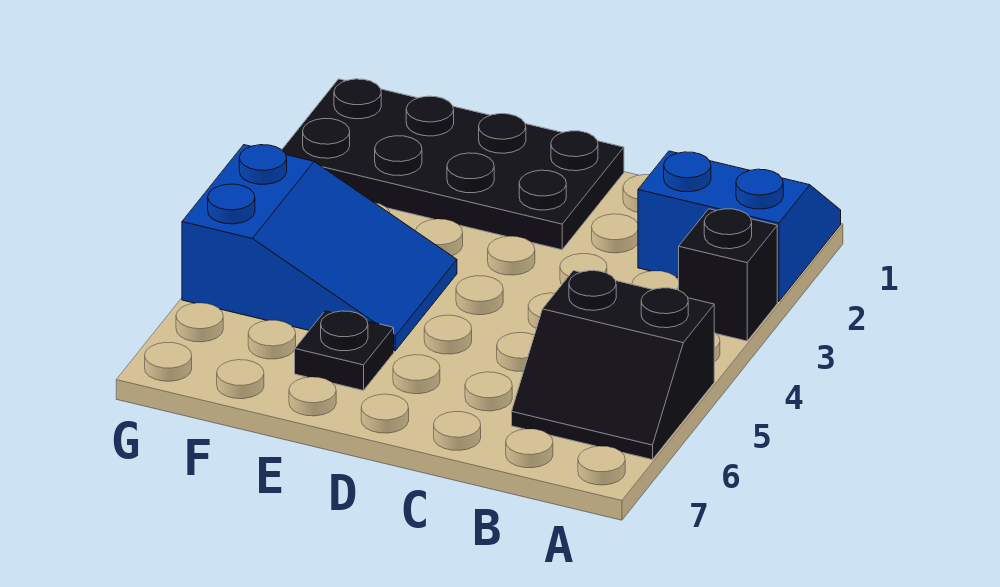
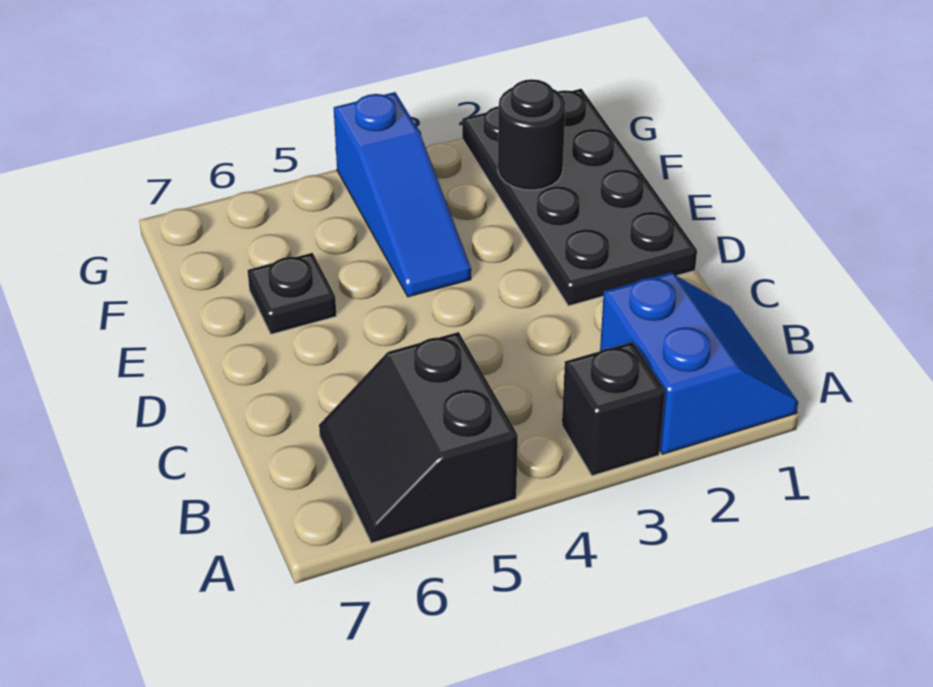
blue slope E4:G5 level 1 top G -> blue slope E4:G4 level 1 top G
none -> black round brick F2 level 2

